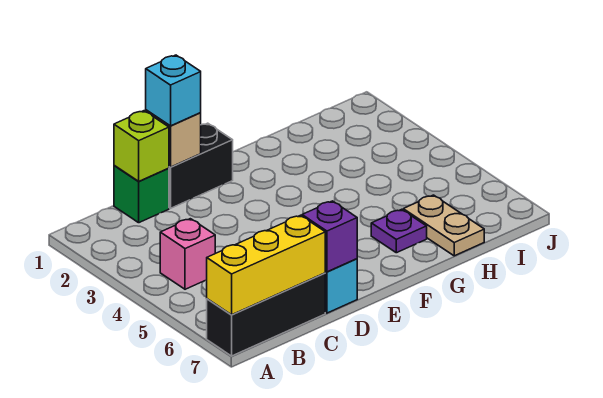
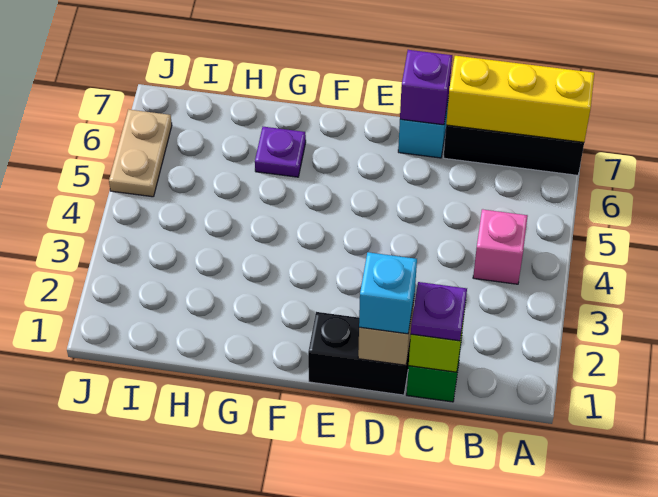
none -> purple plate C1 level 3
tan plate H6:H7 level 1 -> tan plate J5:J6 level 1

